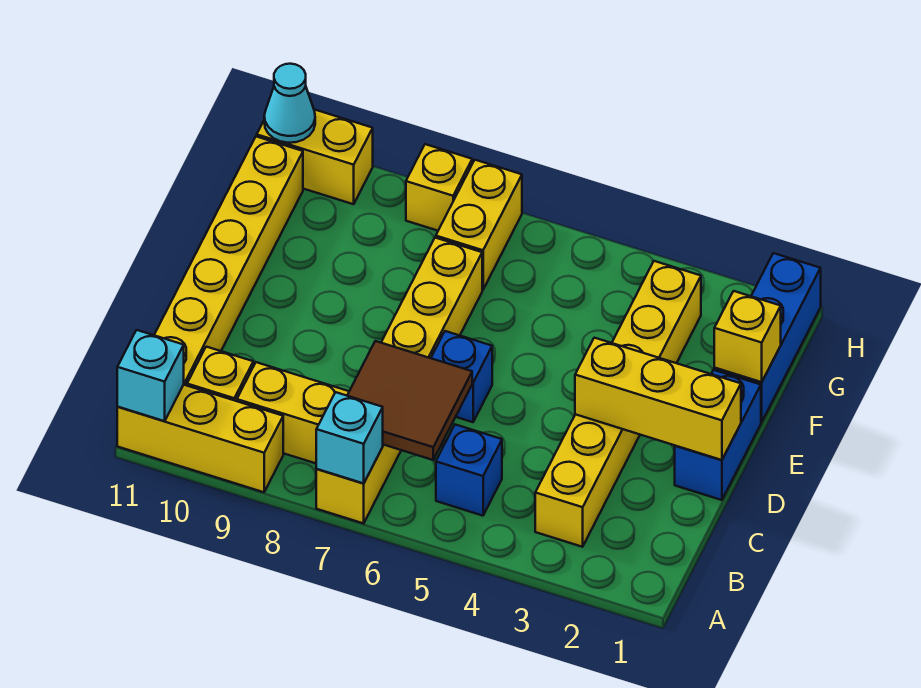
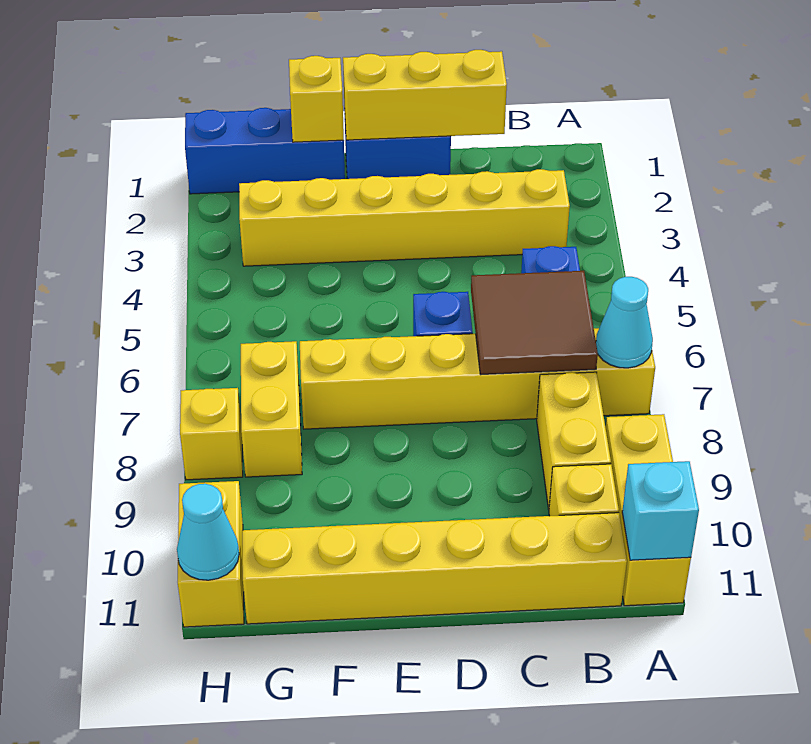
cyan brick A7 level 2 -> cyan cone A7 level 2
yellow brick D1:D3 level 2 -> yellow brick C1:E1 level 2
yellow brick G7:H7 level 1 -> yellow brick G7:G8 level 1

